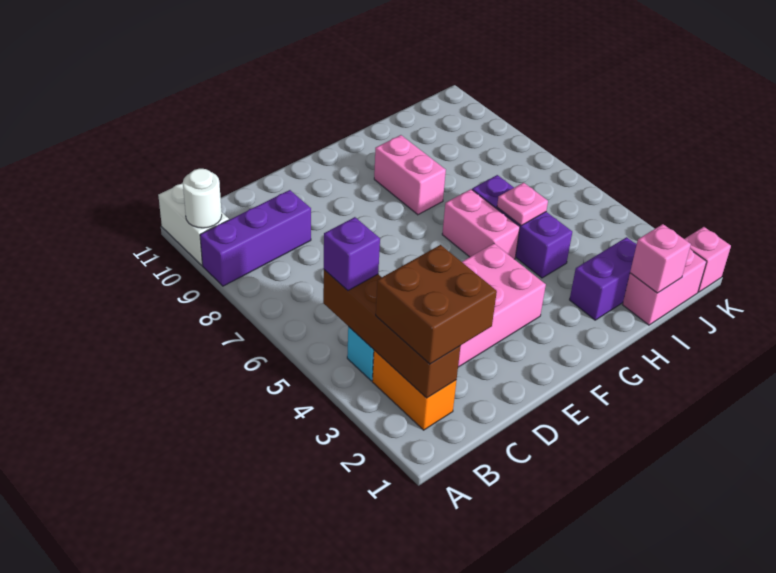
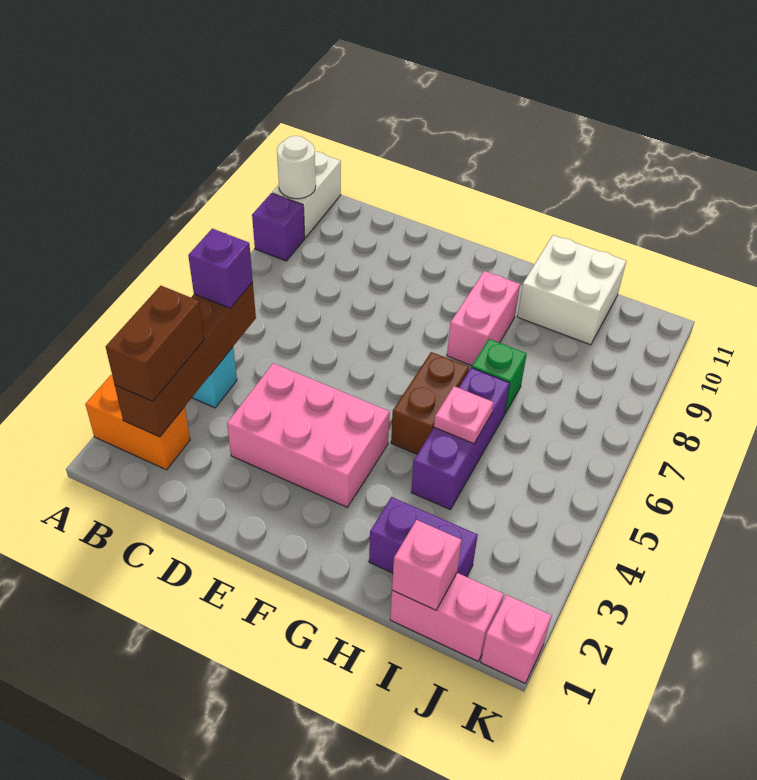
purple brick A9:C9 level 1 -> purple brick A9 level 1
orange brick B2:B3 level 1 -> orange brick A2:B2 level 1
brown brick B2:C3 level 3 -> brown brick B2:B3 level 3
pink brick G5:G6 level 1 -> brown brick G5:G6 level 1
none -> green brick H7 level 1
none -> white brick H10:I11 level 1

